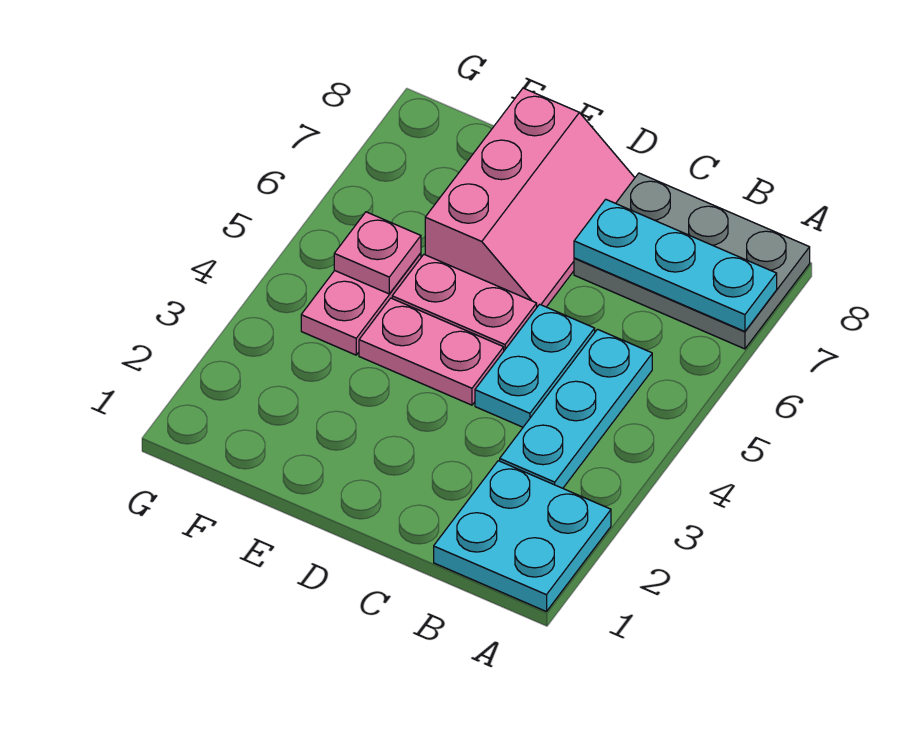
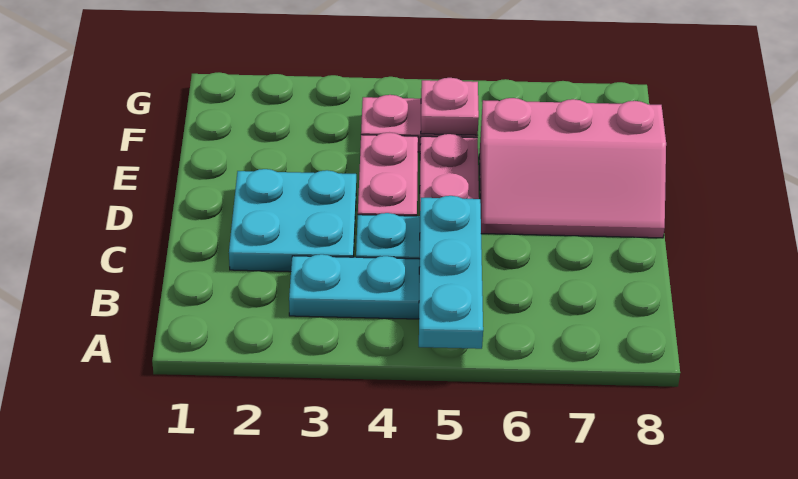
cyan plate A1:B2 level 1 -> cyan plate C2:D3 level 1
grey plate A7:C8 level 1 -> none
cyan plate A7:C7 level 2 -> cyan plate A5:C5 level 2

